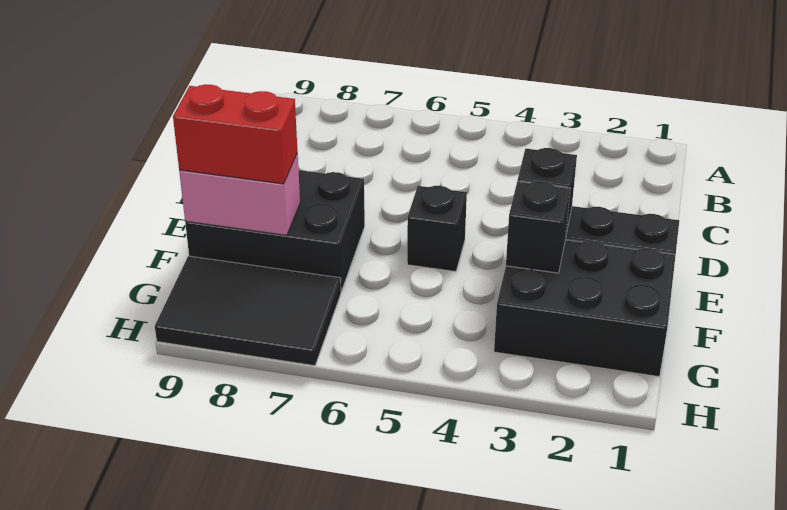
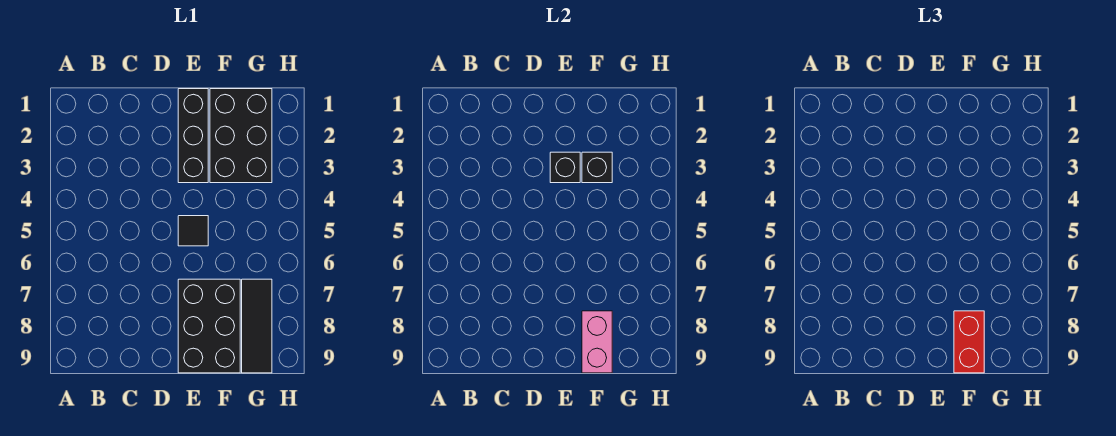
black brick E5 level 1 -> black tile E5 level 1
black tile G7:H9 level 1 -> black tile G7:G9 level 1

